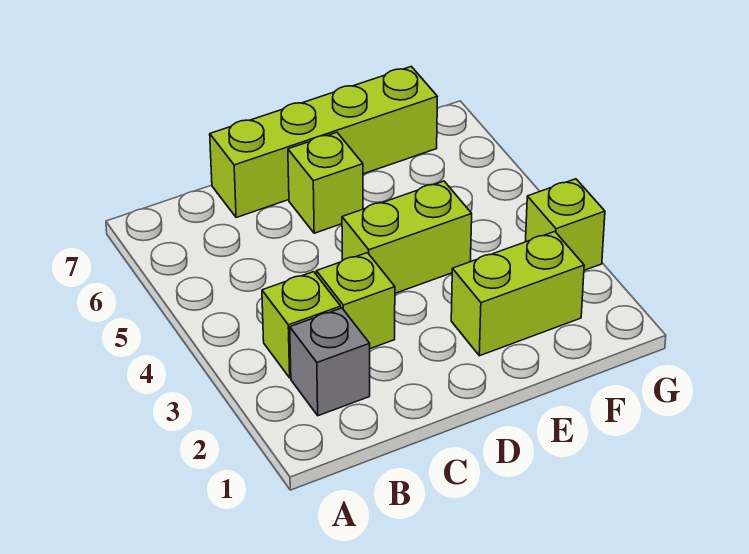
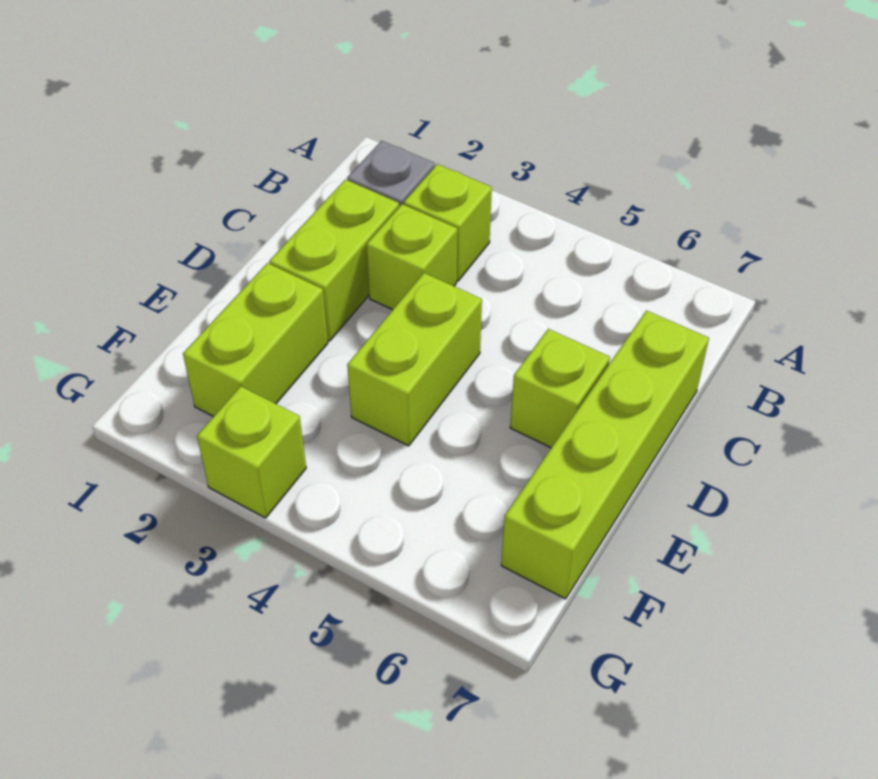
none -> lime brick C2:D2 level 1

